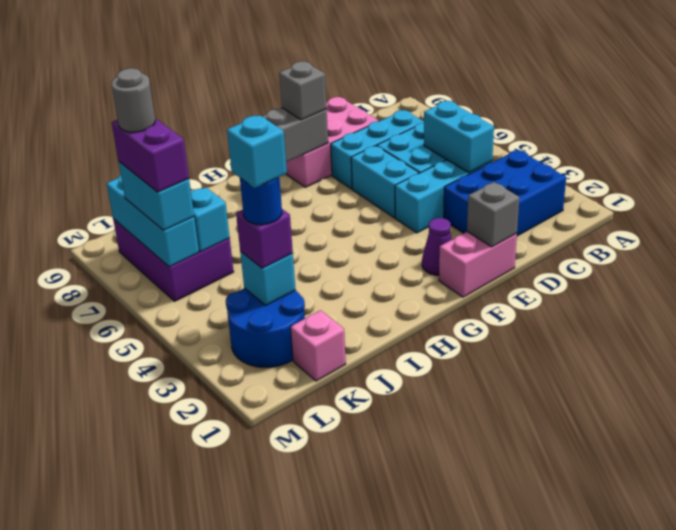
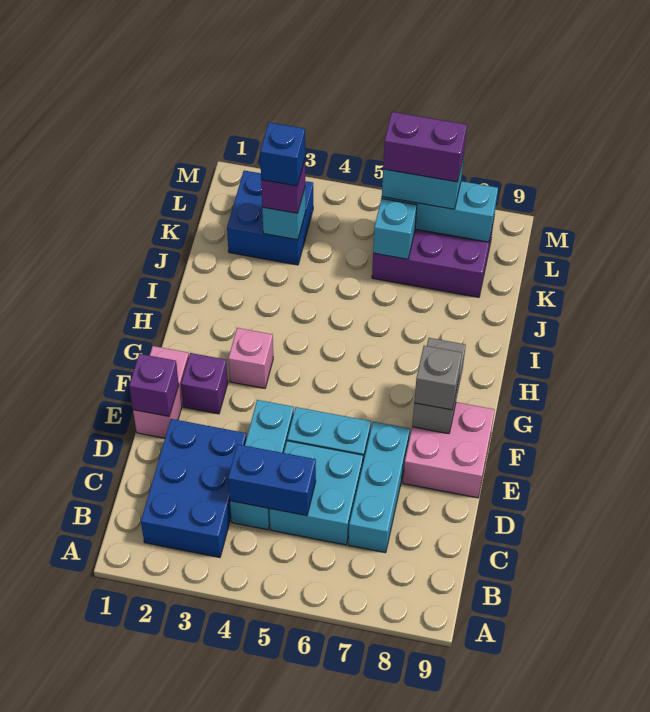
cyan brick C4:C5 level 2 -> blue brick C4:C5 level 2
pink brick D8:F9 level 1 -> pink brick E8:F9 level 1
grey brick E1 level 2 -> purple brick E1 level 2
purple cone F2 level 1 -> purple brick F2 level 1
pink brick K1 level 1 -> pink brick G3 level 1
blue round brick K2:L3 level 1 -> blue brick K2:L3 level 1
blue round brick K3 level 4 -> blue brick K3 level 4
cyan brick K3 level 5 -> none
grey round brick L7 level 5 -> none

